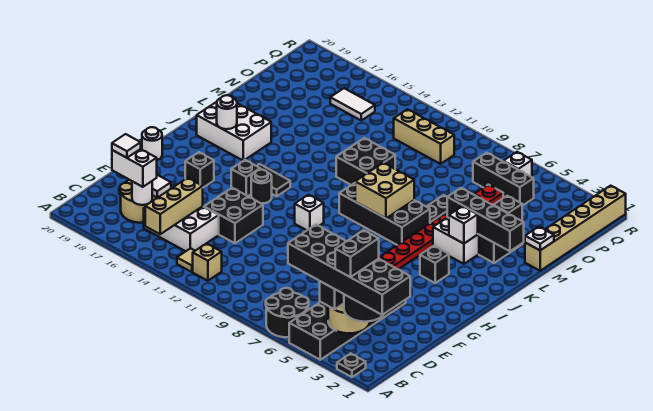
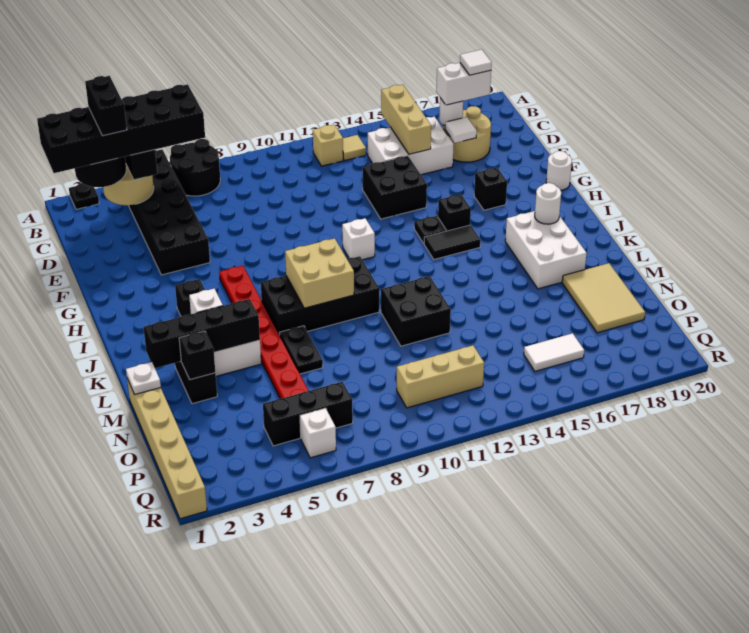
black round brick H14 level 1 -> black plate H14 level 1
white brick J17:K19 level 1 -> white brick J17:L18 level 1
none -> tan tile M18:O19 level 1

